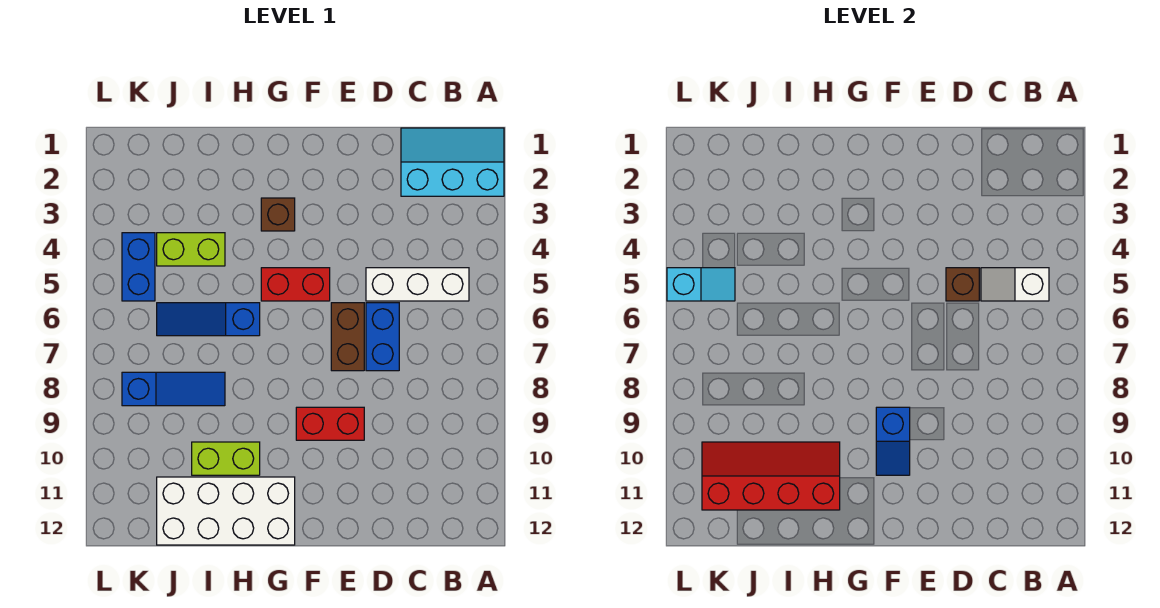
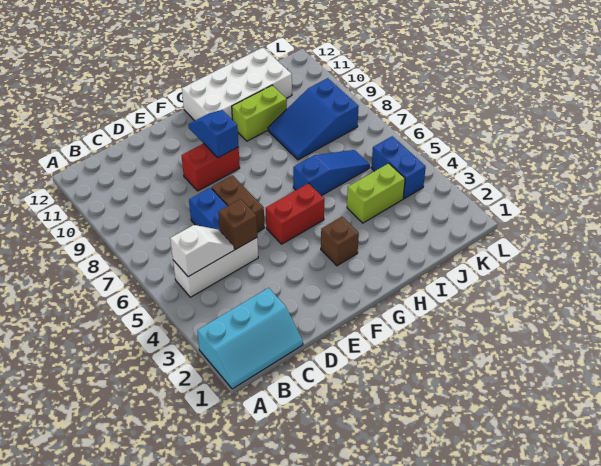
red slope H10:K11 level 2 top 11 -> none
blue slope I8:K8 level 1 top K -> blue slope I8:K9 level 1 top K
cyan slope K5:L5 level 2 top L -> none

